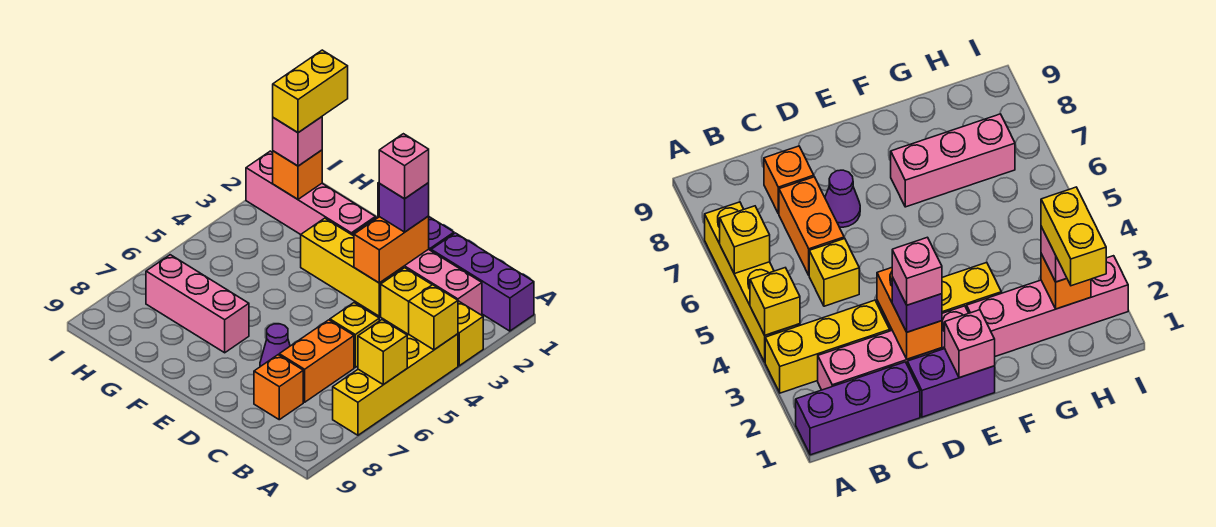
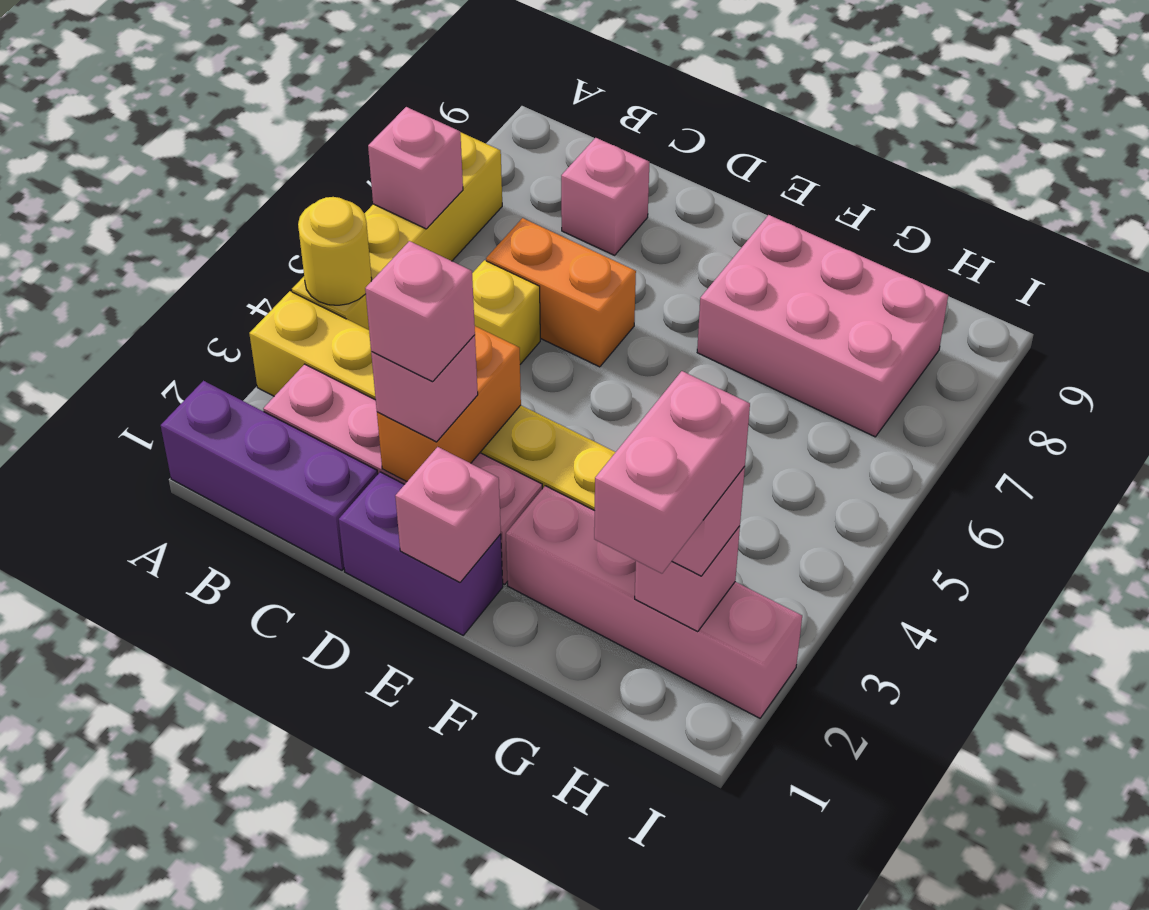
yellow brick A4 level 2 -> yellow round brick A4 level 2
yellow brick A6 level 2 -> pink brick A6 level 2
orange brick C6:C7 level 1 -> orange brick C6:D6 level 1
orange brick C8 level 1 -> pink brick C8 level 1
purple brick D2 level 3 -> pink brick D2 level 3
purple cone D7 level 1 -> none
pink brick F7:H7 level 1 -> pink brick F7:H8 level 1
yellow brick H1:H2 level 4 -> pink brick H1:H2 level 4
orange brick H2 level 2 -> pink brick H2 level 2

